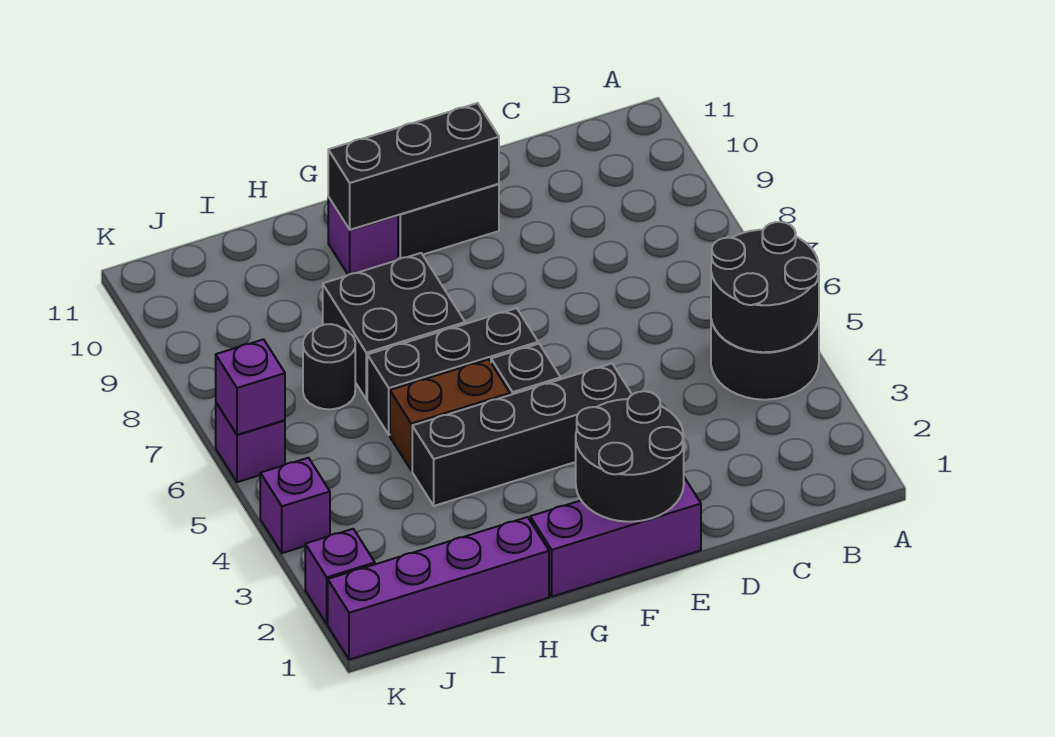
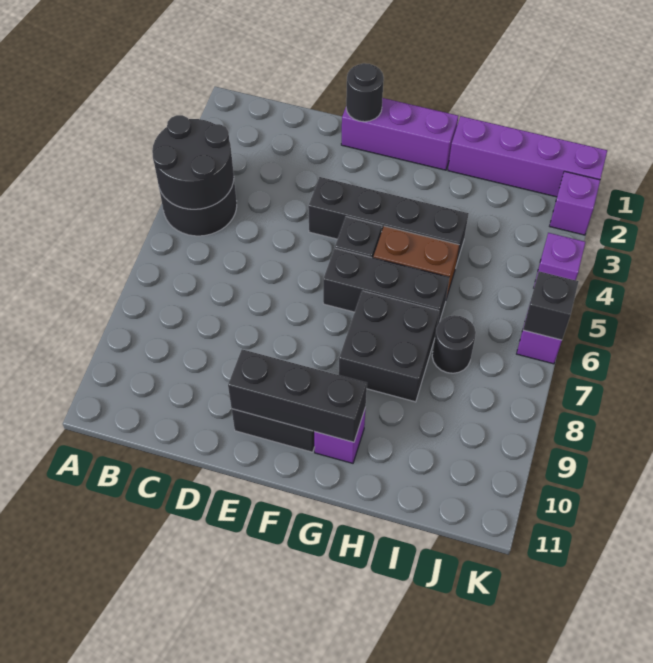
black round brick E1:F2 level 2 -> black round brick E1 level 2
purple brick K6 level 2 -> black brick K6 level 2

